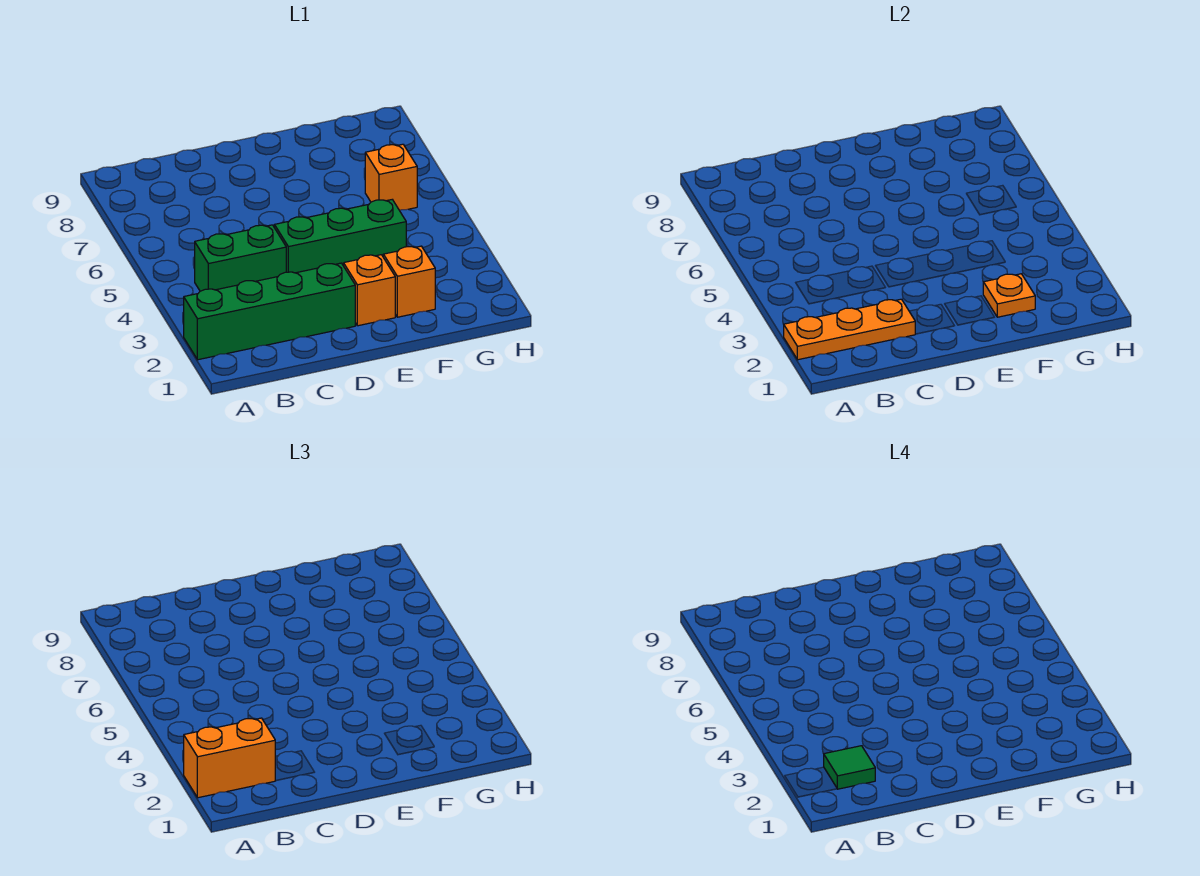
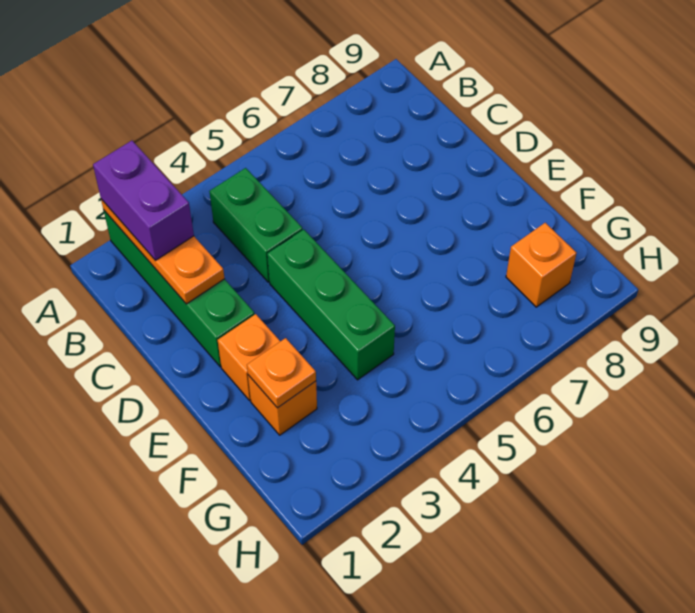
orange brick A2:B2 level 3 -> purple brick A2:B2 level 3
green tile B2 level 4 -> none
orange brick G6 level 1 -> orange brick G8 level 1

